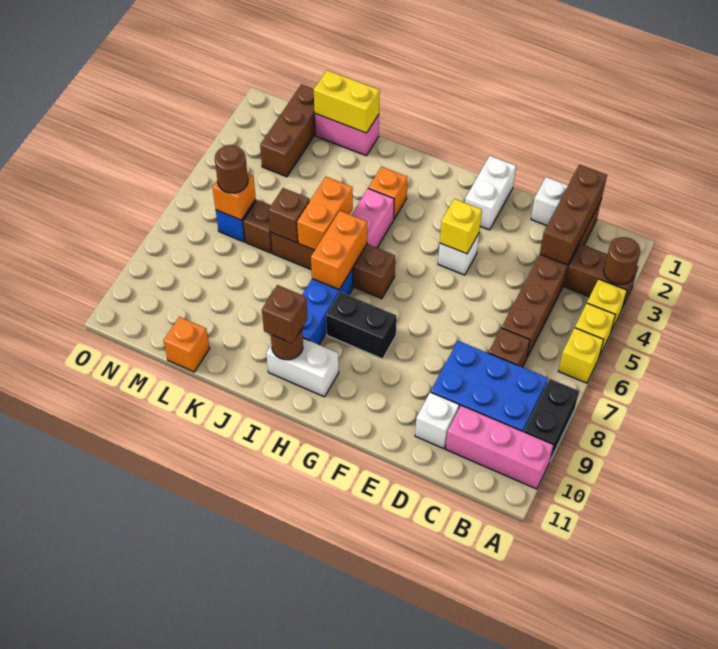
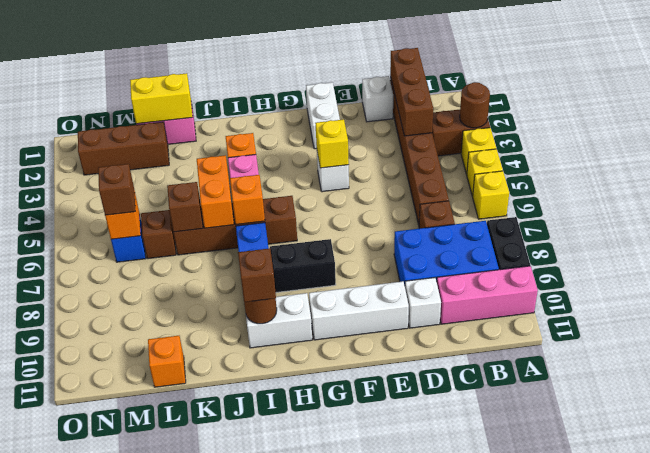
none -> white brick E10:G10 level 1
orange brick I6:I7 level 2 -> orange brick I6 level 2
brown brick M1:M3 level 1 -> brown brick L2:N2 level 1
brown round brick M6 level 3 -> brown brick M6 level 3

